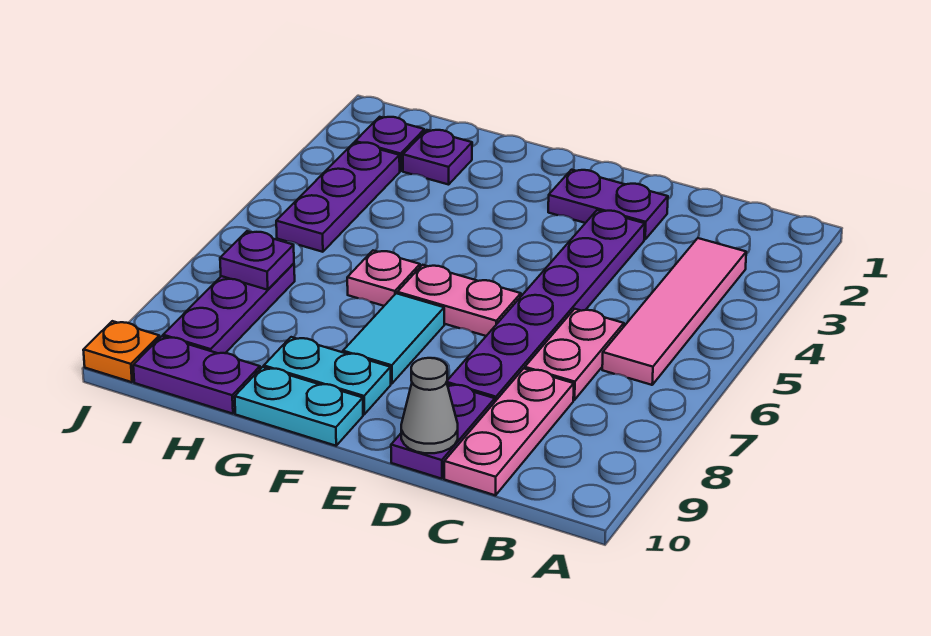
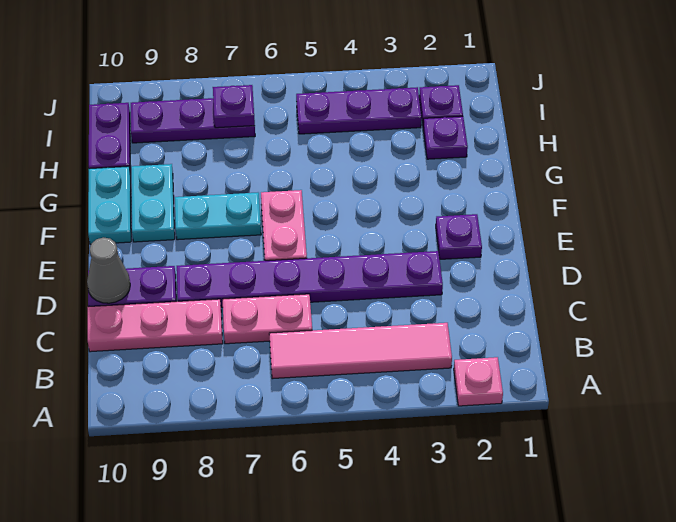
purple plate D2:E2 level 1 -> purple plate E2 level 1
cyan tile F7:F8 level 1 -> cyan plate F7:F8 level 1
pink plate G6 level 1 -> pink plate A2 level 1
orange plate J10 level 1 -> none

